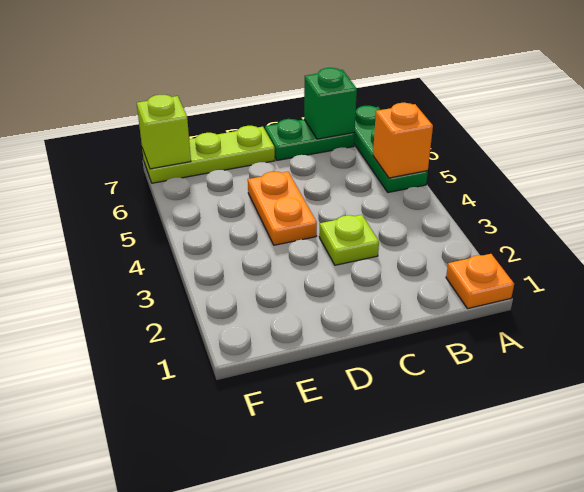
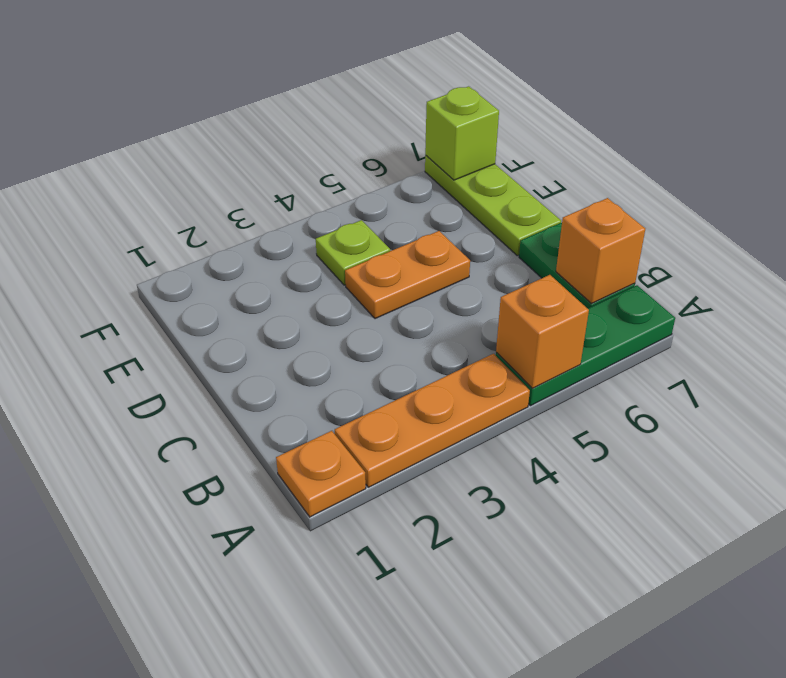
none -> orange plate A2:A4 level 1
green brick B7 level 2 -> orange brick B7 level 2
lime plate C3 level 1 -> lime plate E4 level 1

